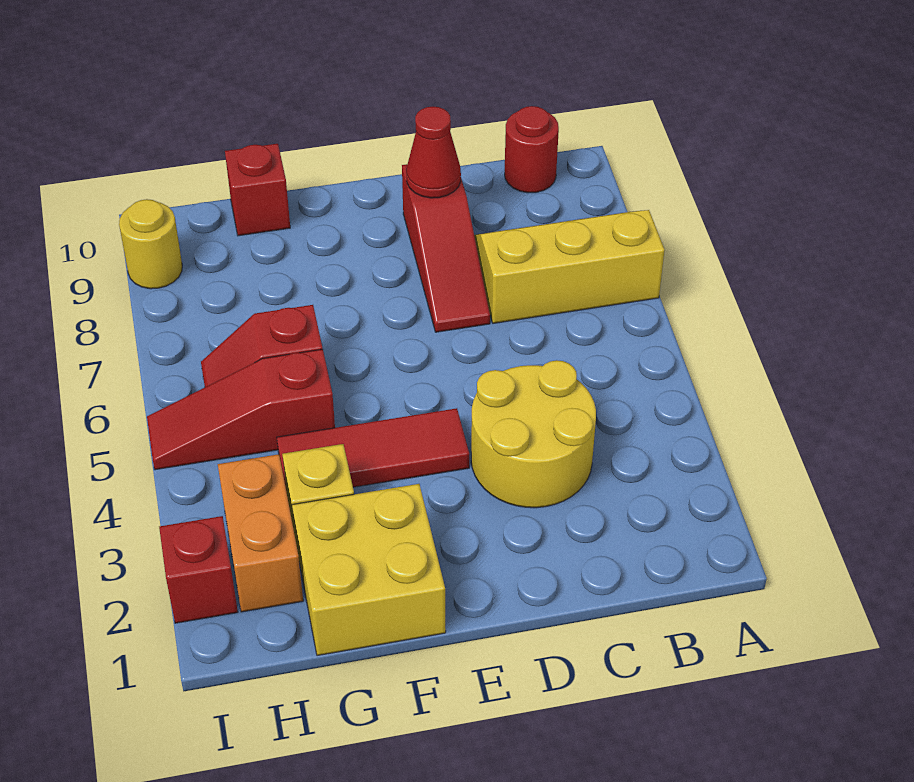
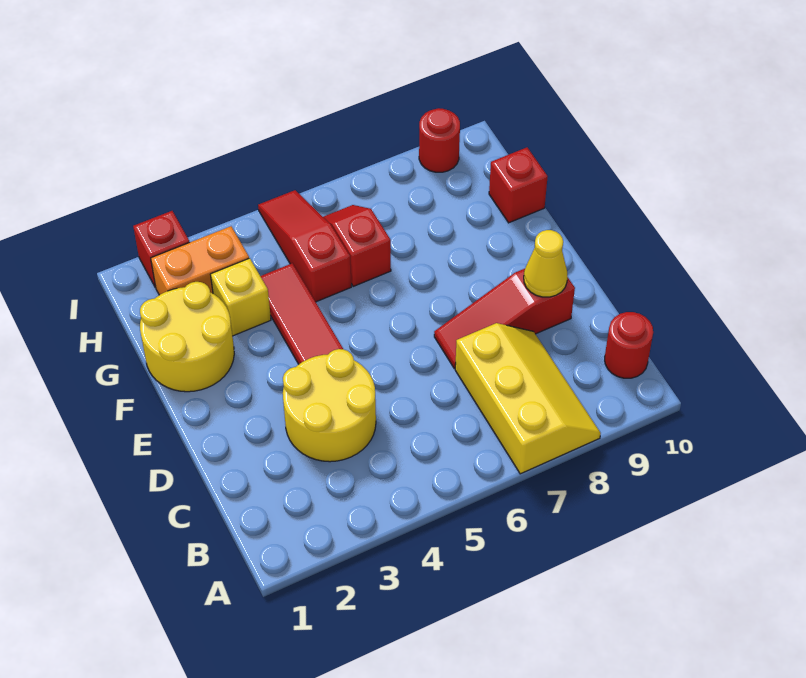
red cone D9 level 2 -> yellow cone D9 level 2
yellow brick F1:G2 level 1 -> yellow round brick F1:G2 level 1
yellow round brick I9 level 1 -> red round brick I9 level 1

